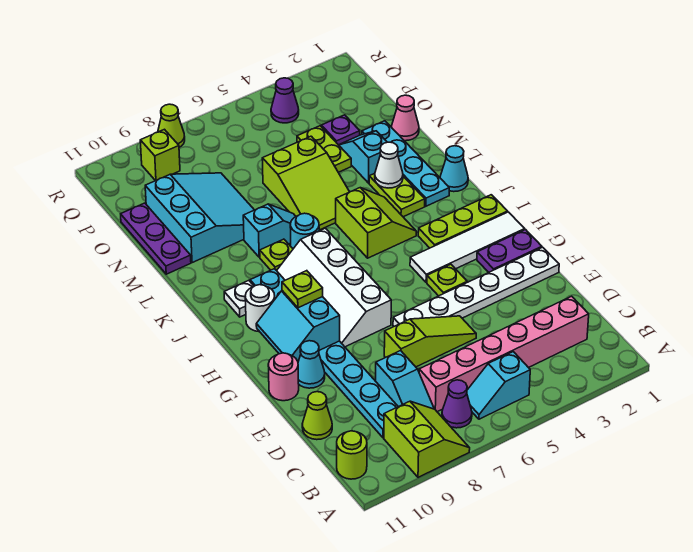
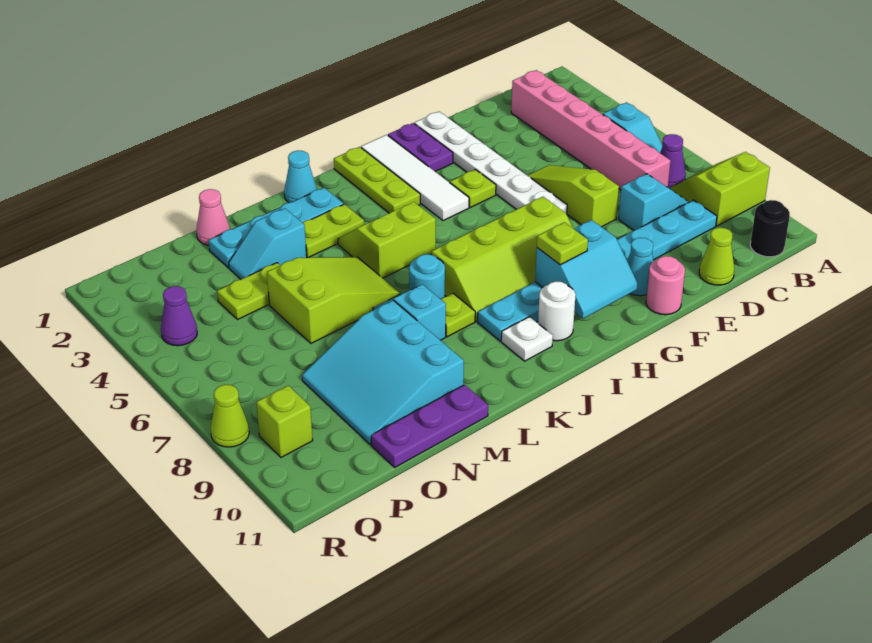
lime round brick B11 level 1 -> black round brick B11 level 1
white slope G7:J8 level 1 top 7 -> lime slope G7:J8 level 1 top 7
white cone L3 level 2 -> none
cyan slope M8:O10 level 1 top 10 -> cyan slope M8:O10 level 1 top M
purple plate O3 level 1 -> none

